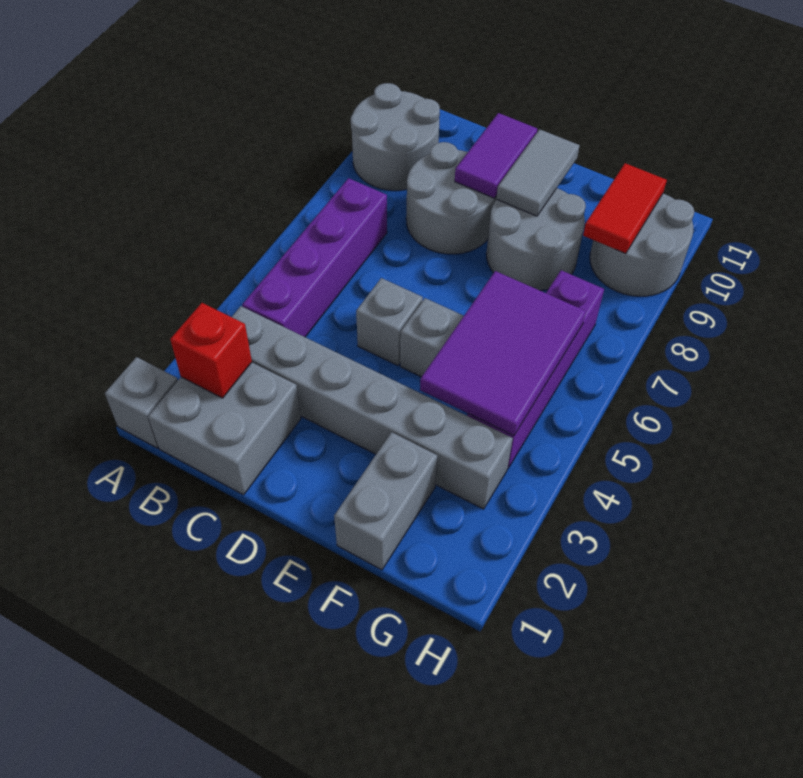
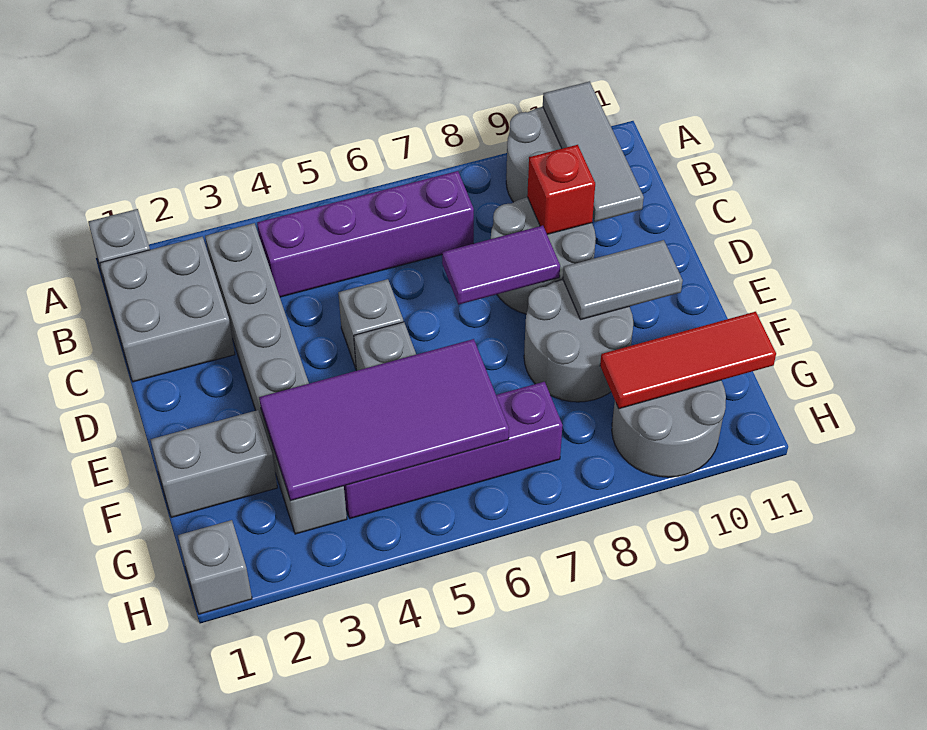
none -> grey tile A10:C10 level 2
red brick B2 level 2 -> red brick C9 level 2
purple tile D9:D10 level 2 -> purple tile D7:D8 level 2
purple tile F4:G6 level 2 -> purple tile F3:G6 level 2
red tile G9:G10 level 2 -> red tile G9:G11 level 2
none -> grey brick H1 level 1

